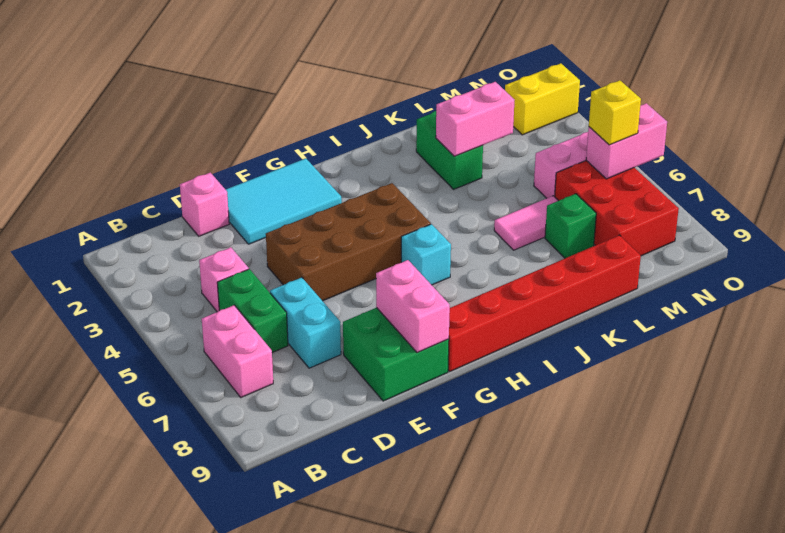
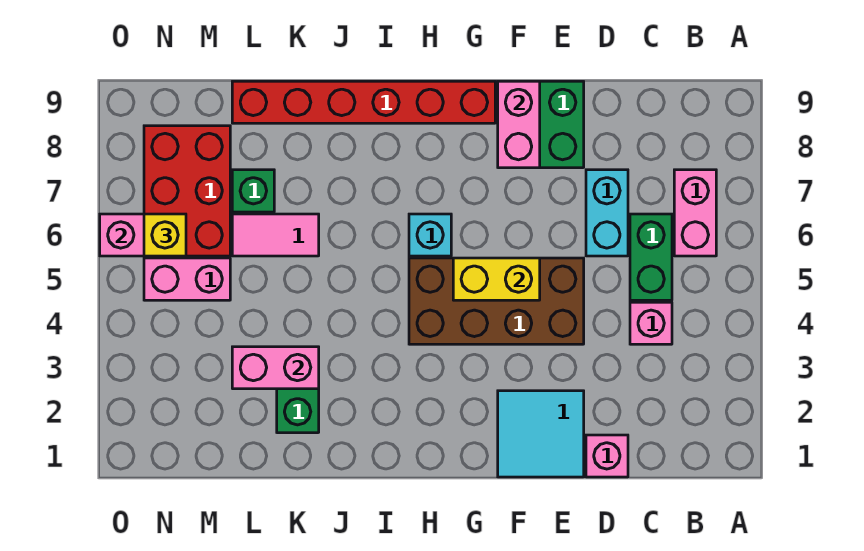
cyan tile E1:G2 level 1 -> cyan tile E1:F2 level 1
yellow brick N2:O2 level 1 -> yellow brick F5:G5 level 2

